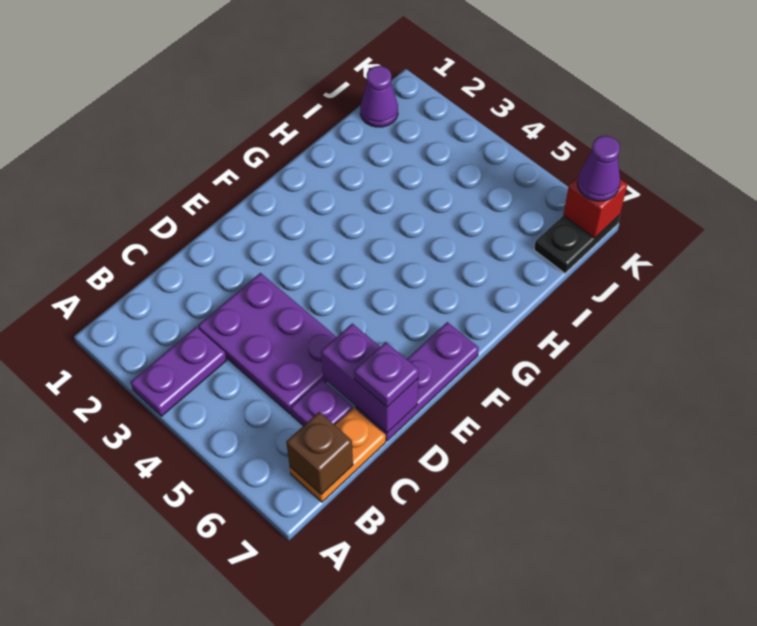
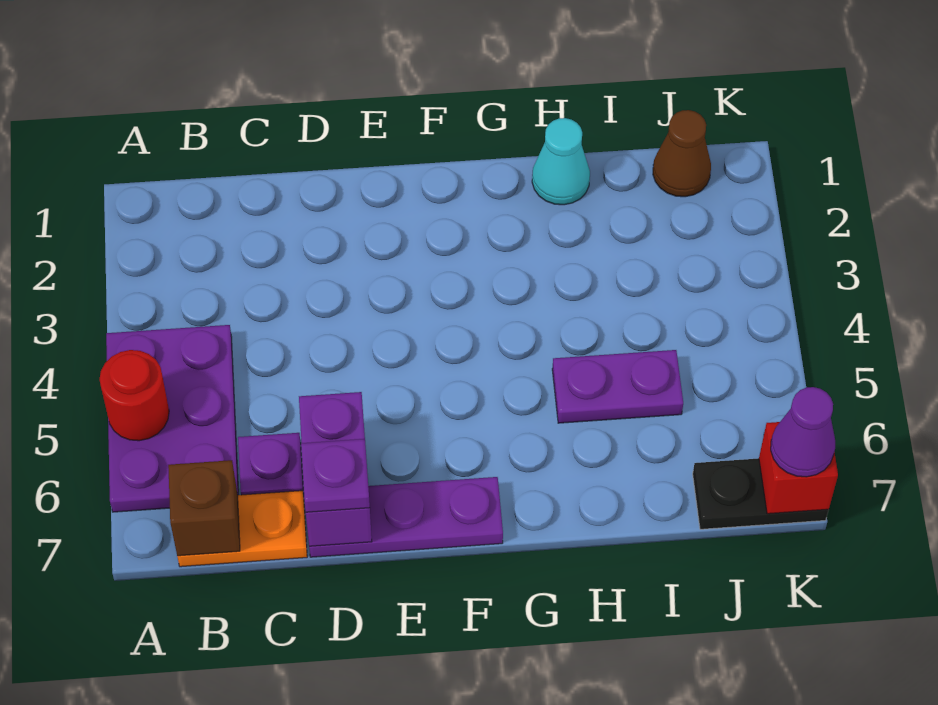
purple plate A3:B3 level 1 -> purple plate H5:I5 level 1
none -> red round brick A5 level 2
purple plate C3:D5 level 1 -> purple plate A4:B6 level 1
none -> cyan cone H1 level 1
purple cone J1 level 1 -> brown cone J1 level 1

